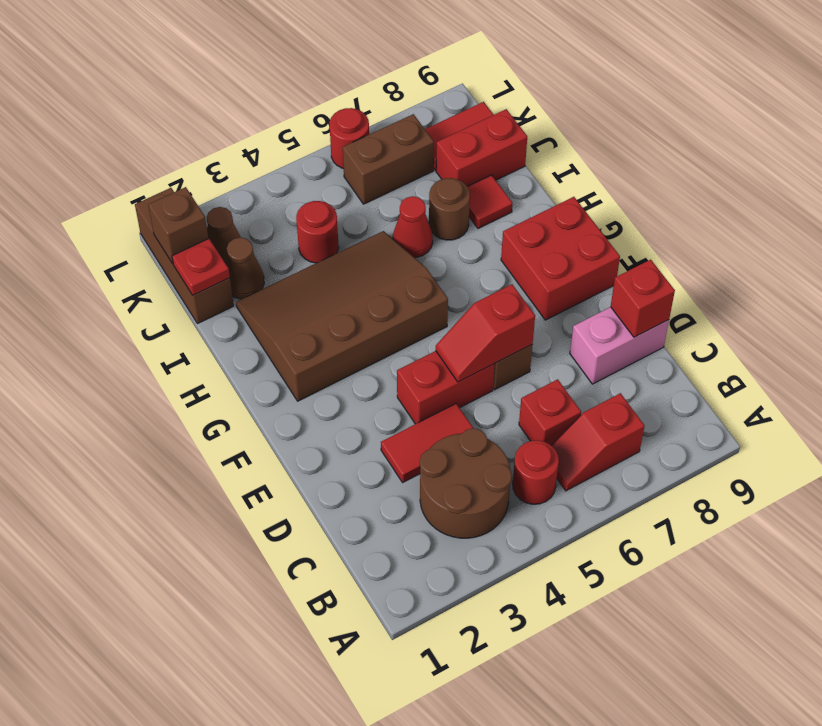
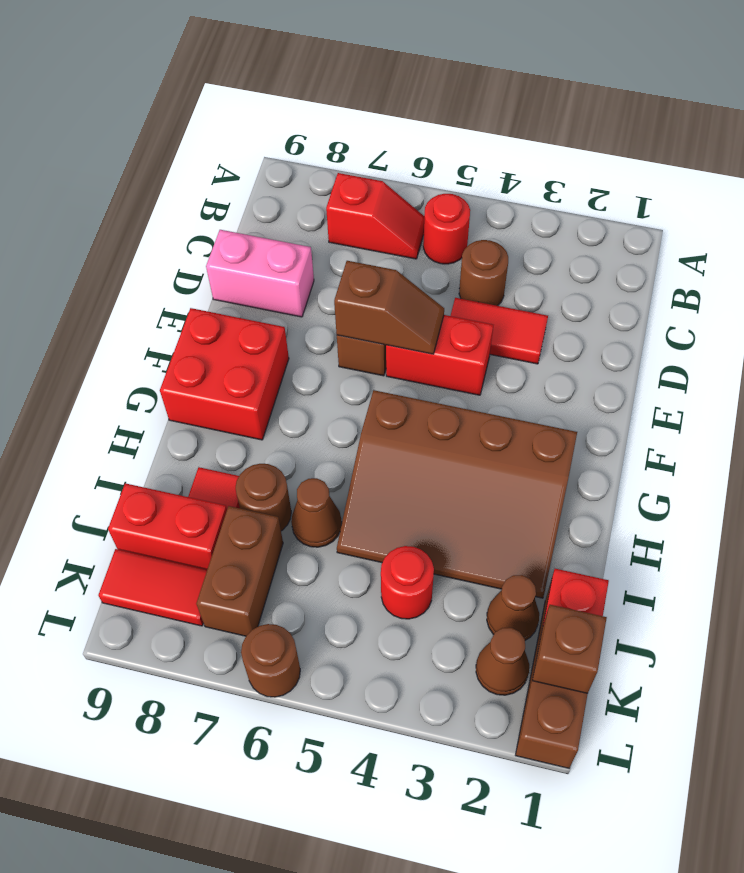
brown round brick B3:C4 level 1 -> brown round brick C4 level 1
red brick C6 level 1 -> none
red brick D9 level 2 -> none
red slope E5:E6 level 2 top 6 -> brown slope E5:E6 level 2 top 6
red cone I6 level 1 -> brown cone I6 level 1
brown brick K6:K7 level 1 -> brown brick J7:K7 level 1
red round brick L6 level 1 -> brown round brick L6 level 1

